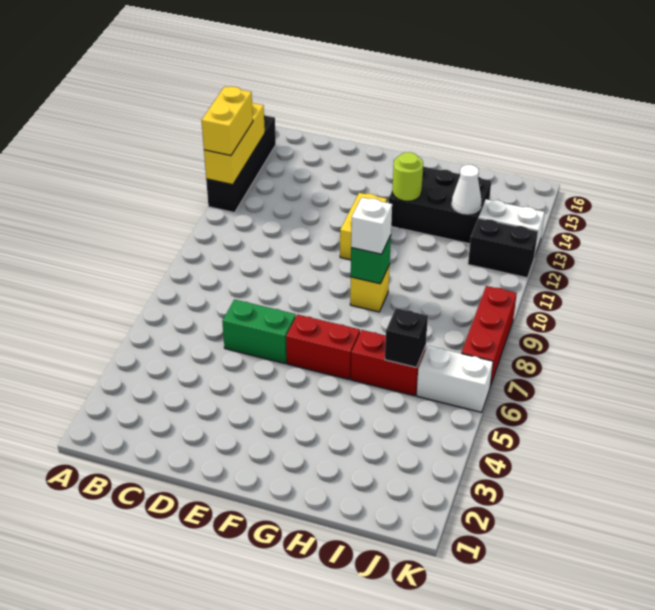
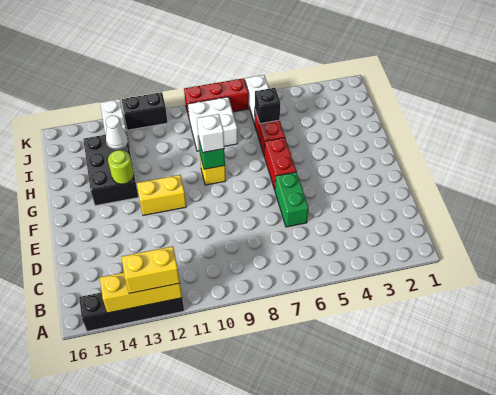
none -> white brick I8:J9 level 1
black brick J12:K12 level 1 -> black brick K11:K12 level 1

